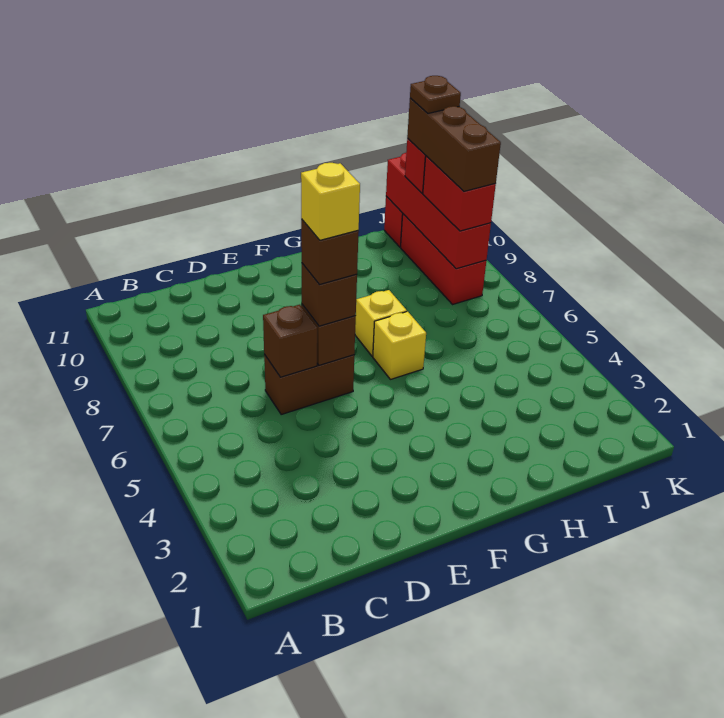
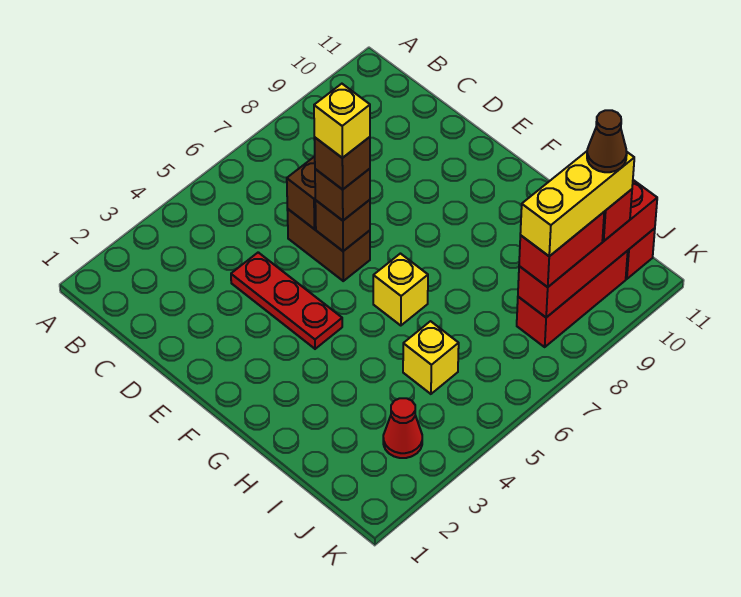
none -> red plate D4:F4 level 1
yellow brick G7 level 1 -> yellow brick I5 level 1
none -> red cone J3 level 1
brown brick J8:J10 level 4 -> yellow brick J8:J10 level 4
brown plate J10 level 5 -> brown cone J10 level 5

